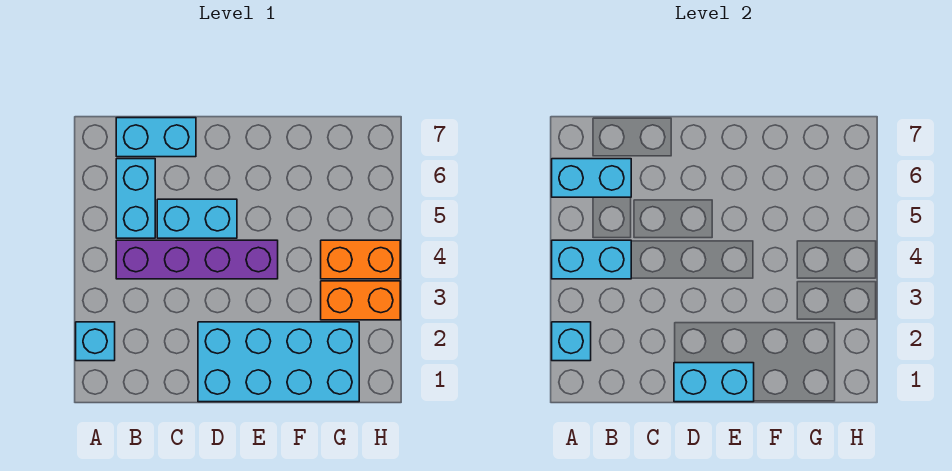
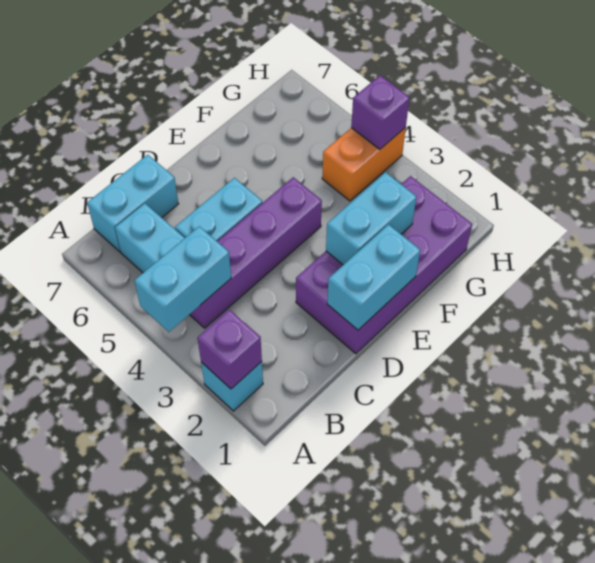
cyan brick A2 level 2 -> purple brick A2 level 2
cyan brick A6:B6 level 2 -> cyan brick E2:F2 level 2
cyan brick D1:G2 level 1 -> purple brick D1:G2 level 1
orange brick G3:H3 level 1 -> none
none -> purple brick H4 level 2

